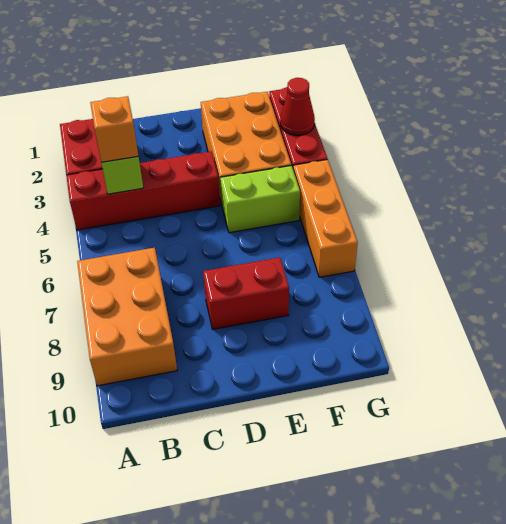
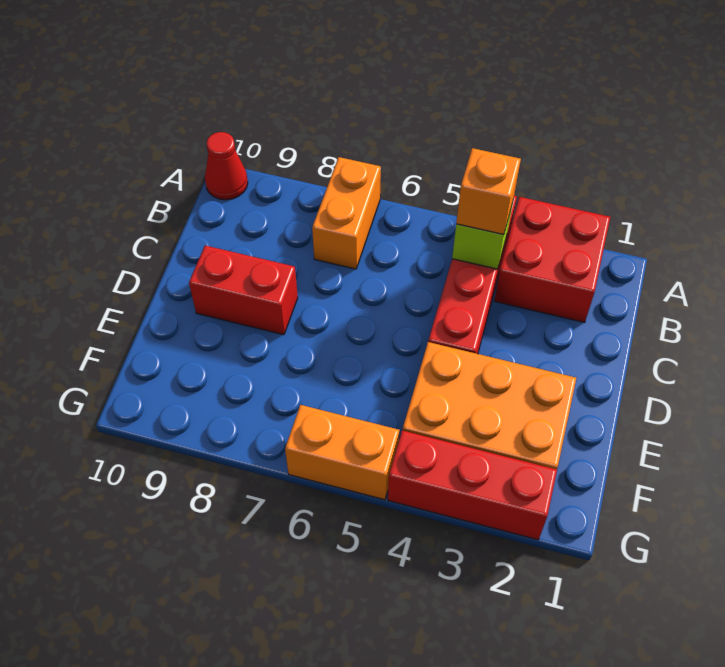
orange brick A7:B9 level 1 -> orange brick A7:B7 level 1
red brick D8:E8 level 1 -> red brick D8:D9 level 1
lime brick E5:F5 level 1 -> none
red cone G3 level 2 -> red cone A10 level 1
orange brick G5:G7 level 1 -> orange brick G5:G6 level 1

